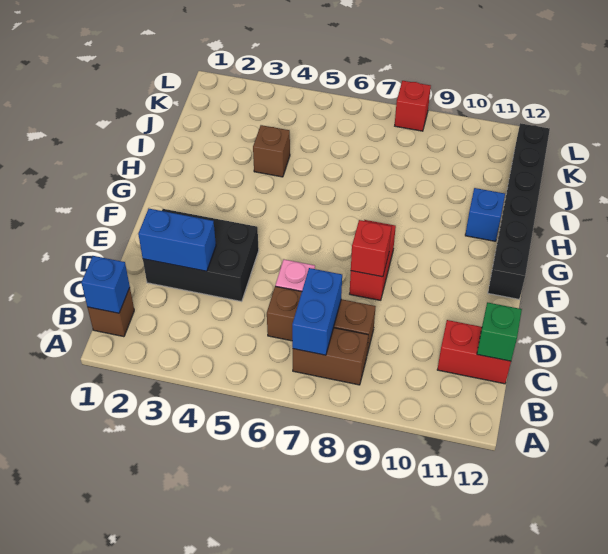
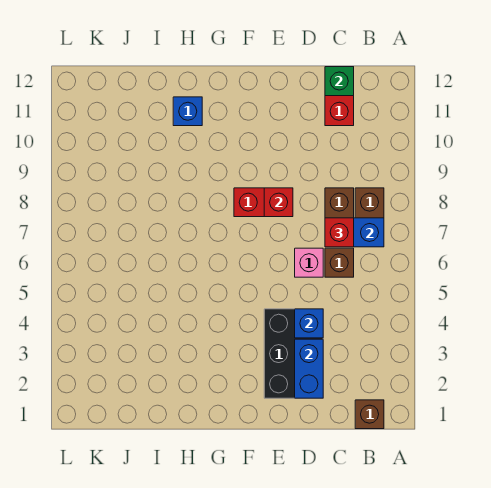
blue brick B1 level 2 -> blue brick D4 level 2
black brick F12:K12 level 1 -> none
brown brick I4 level 1 -> none
red brick L8 level 1 -> red brick C7 level 3

